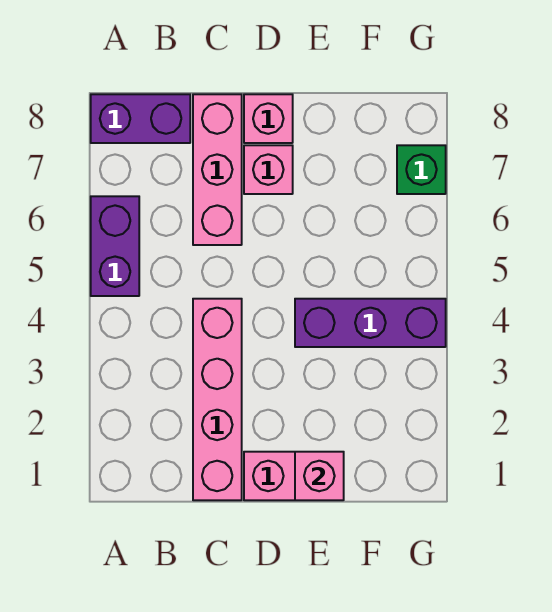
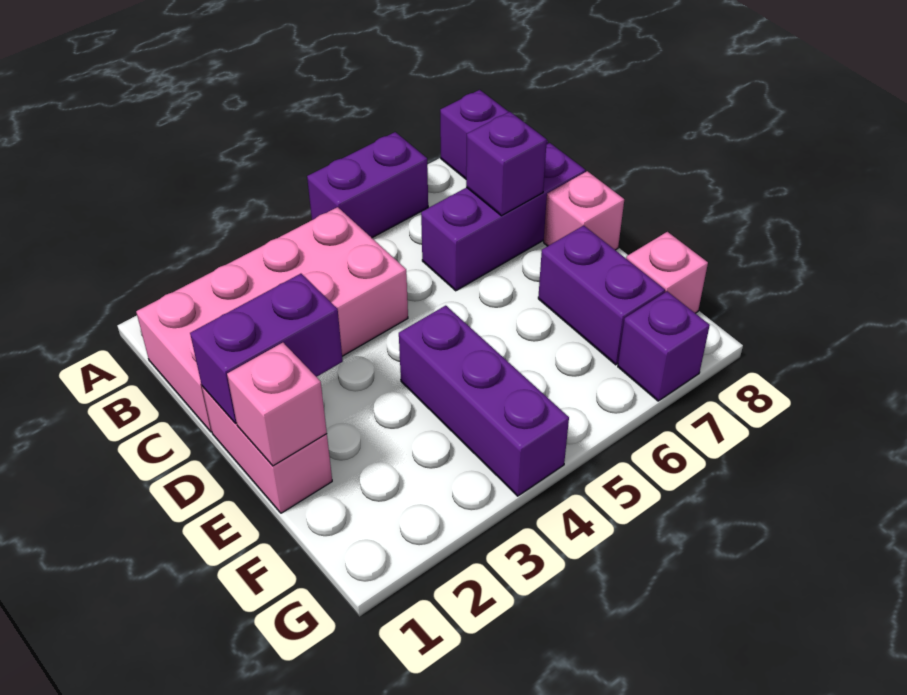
pink brick C1:C4 level 1 -> pink brick B1:C4 level 1
pink brick C6:C8 level 1 -> purple brick C6:C8 level 1
none -> purple brick C7 level 2
none -> purple brick D1:D2 level 2
pink brick D7 level 1 -> pink brick F8 level 1
none -> purple brick E7:F7 level 1
green brick G7 level 1 -> purple brick G7 level 1

